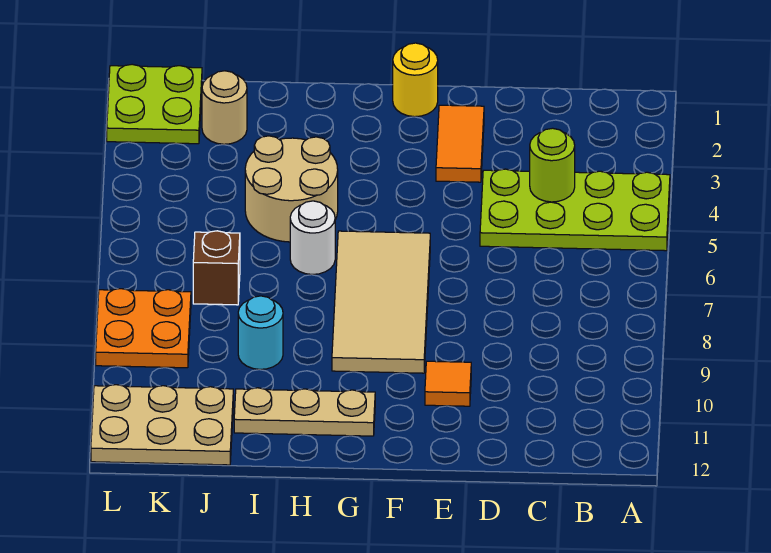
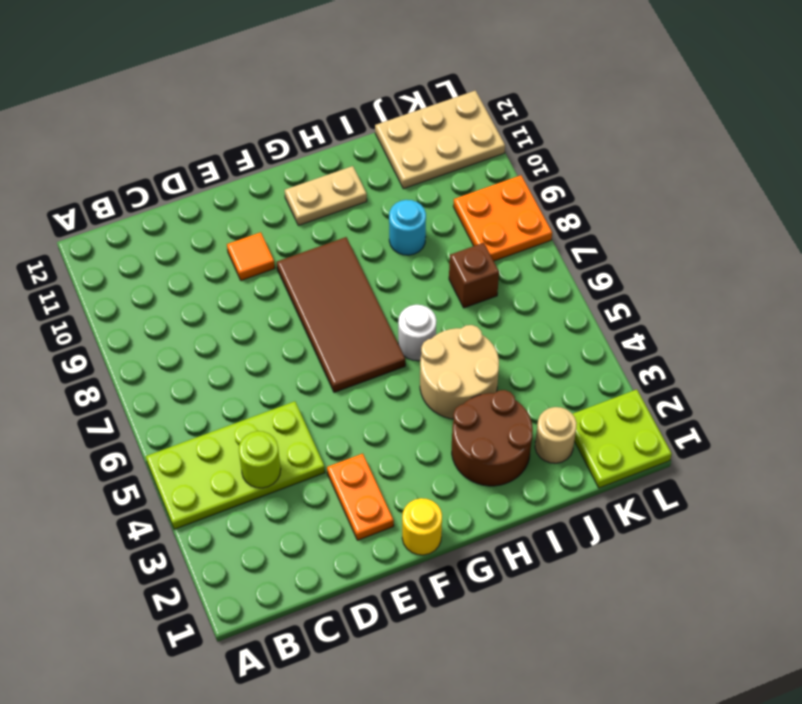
orange tile E2:E3 level 1 -> orange plate E2:E3 level 1
tan tile F6:G9 level 1 -> brown tile F6:G9 level 1
tan plate G11:I11 level 1 -> tan plate G11:H11 level 1
none -> brown round brick H2:I3 level 1

